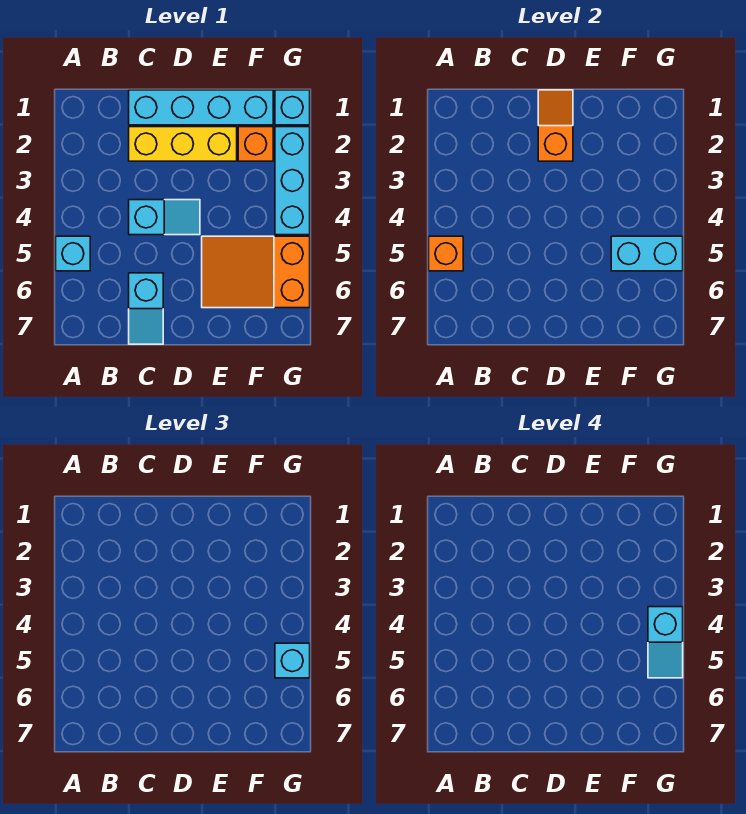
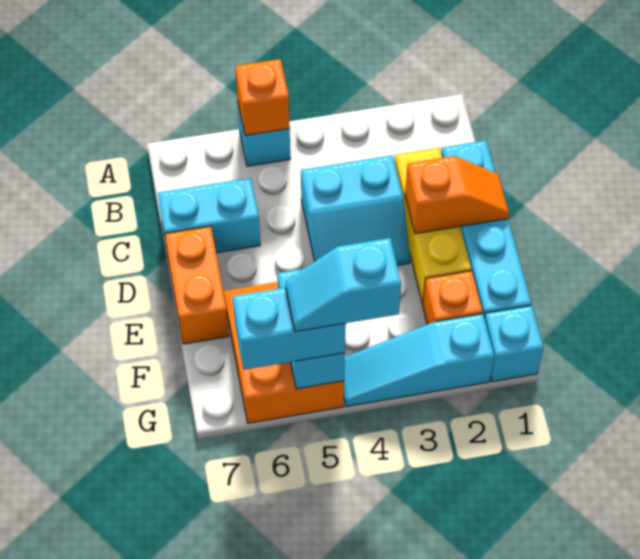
cyan slope C4:D4 level 1 top C -> cyan slope C3:D4 level 1 top C
cyan slope C6:C7 level 1 top 6 -> cyan brick C6:C7 level 1
none -> orange brick D7:E7 level 1
cyan brick G2:G4 level 1 -> cyan slope G2:G4 level 1 top 2
cyan brick G5 level 3 -> cyan brick G5:G6 level 3

